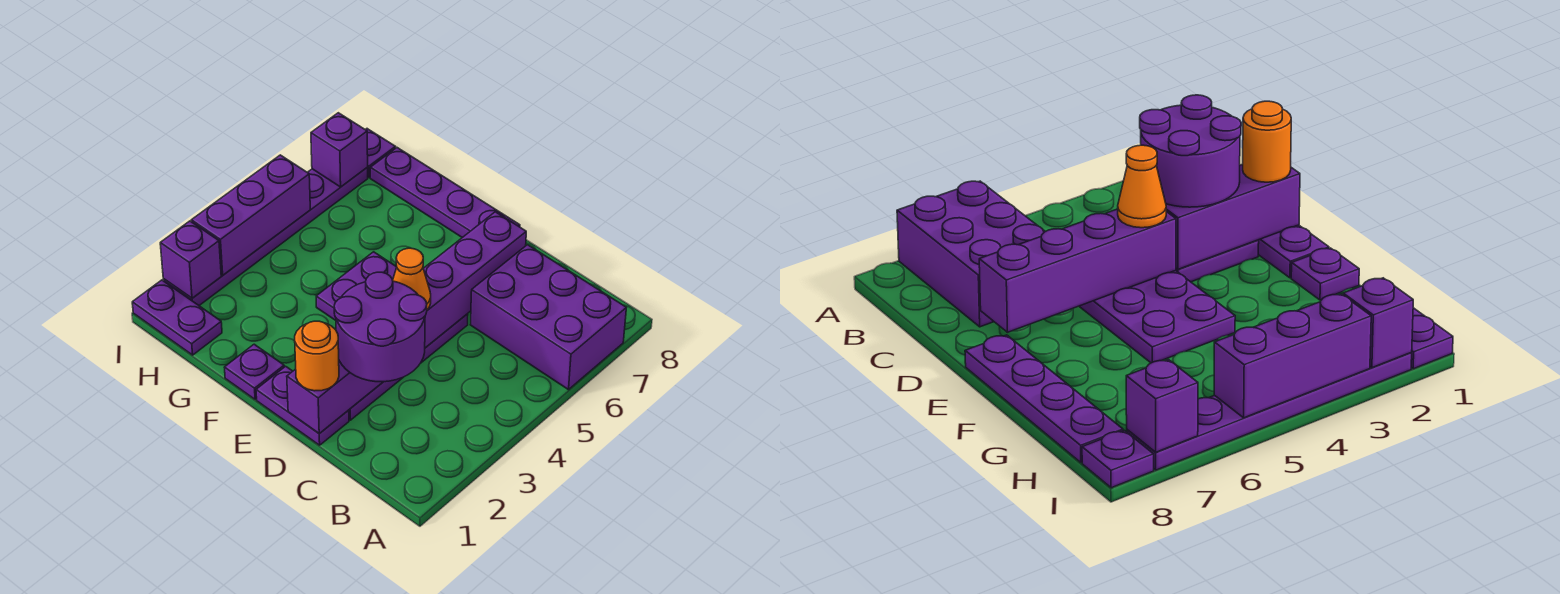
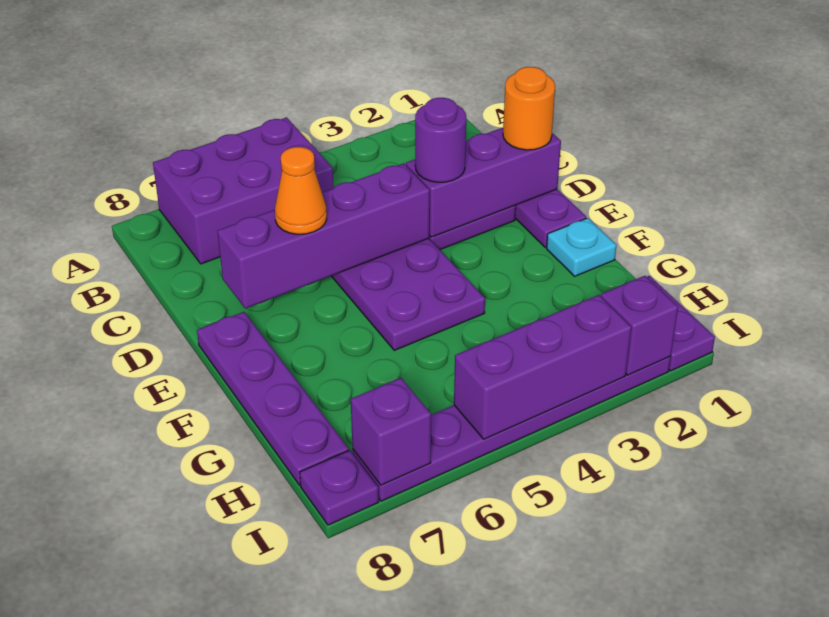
purple brick A6:C7 level 1 -> purple brick A5:B7 level 1
purple round brick C2:D3 level 3 -> purple round brick D3 level 3
orange cone D4 level 3 -> orange cone D6 level 3
purple plate F1 level 1 -> cyan plate F1 level 1

